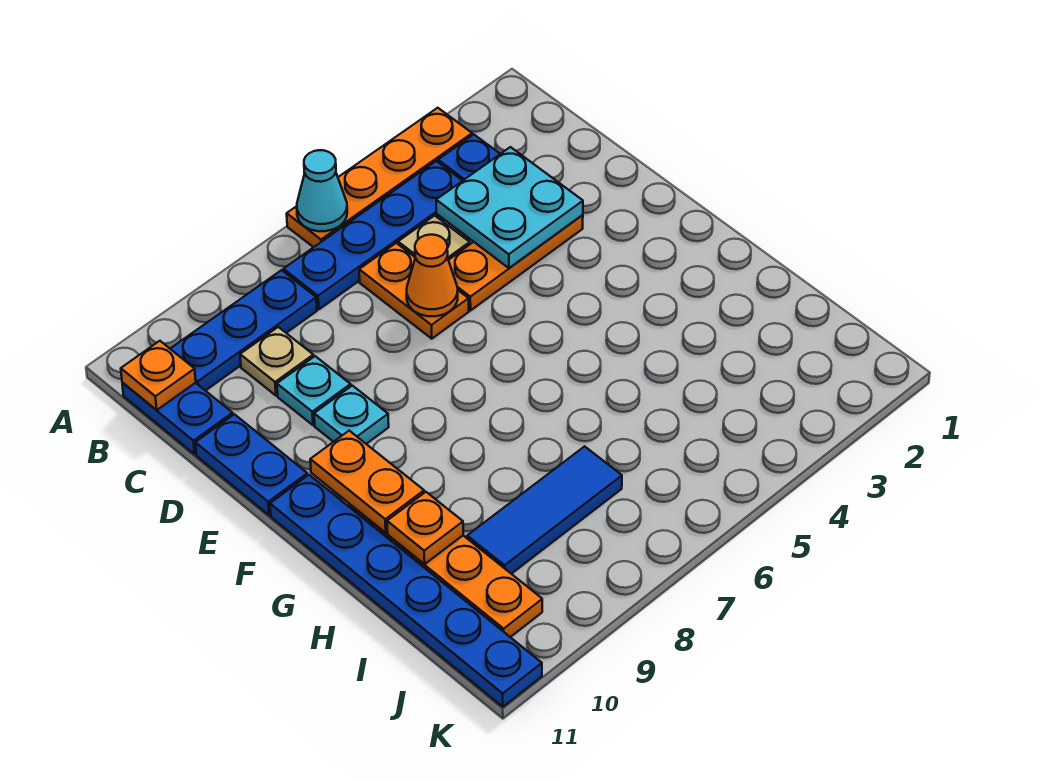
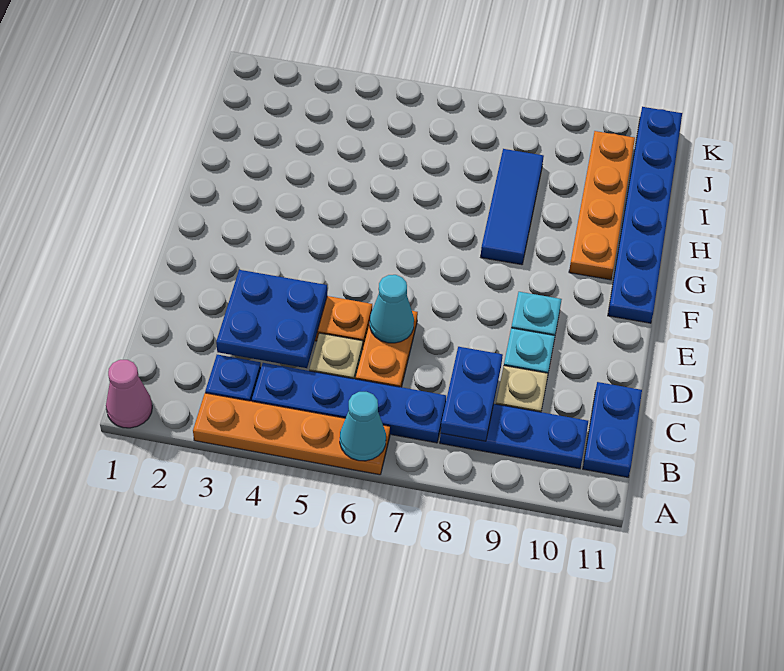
none -> pink cone A1 level 1
orange plate B11 level 2 -> none
cyan plate C3:D4 level 2 -> blue plate C3:D4 level 2
orange cone D6 level 2 -> cyan cone D6 level 2
blue plate D11:E11 level 1 -> blue plate B8:C8 level 2
orange plate F10:G10 level 2 -> none
orange plate H10 level 2 -> none
blue tile I7:I9 level 1 -> blue tile G8:I8 level 1

